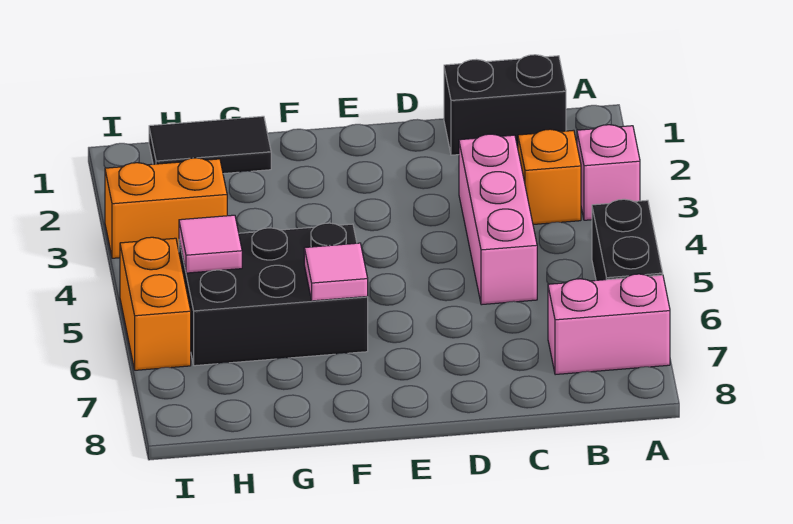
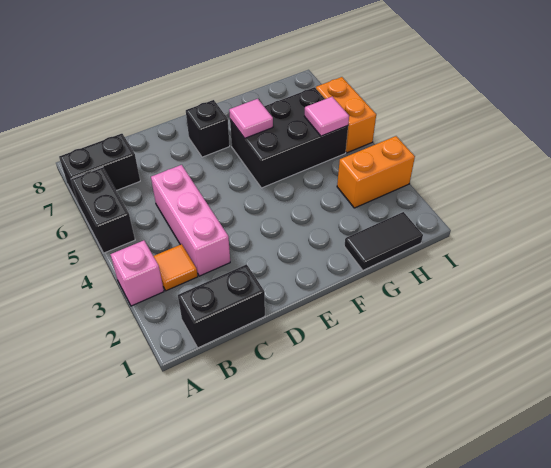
pink brick A7:B7 level 1 -> black brick A7:B7 level 1
orange brick B3 level 1 -> orange tile B3 level 1
none -> black brick E7 level 1

